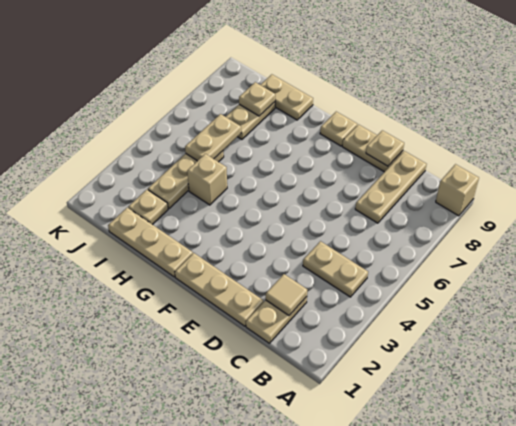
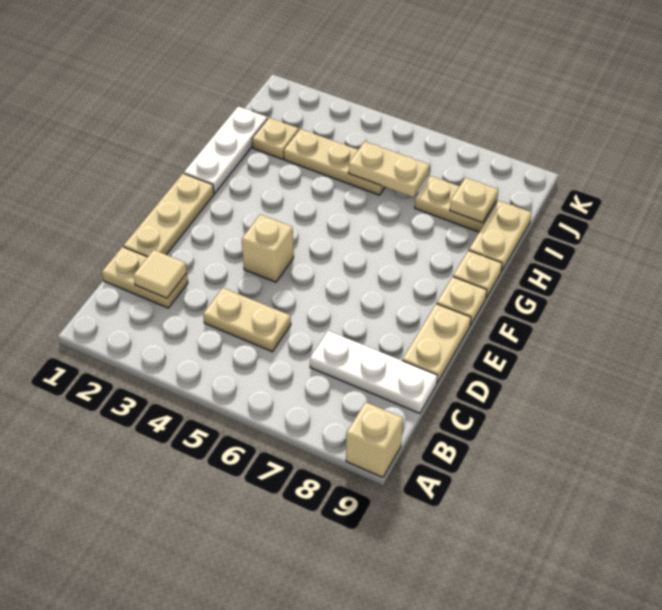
tan plate B4:C4 level 1 -> tan plate C4:C5 level 1
tan plate C7:C9 level 1 -> white plate C7:C9 level 1
tan plate D9 level 2 -> tan plate G9 level 1
tan plate G1:I1 level 1 -> white plate G1:I1 level 1
tan brick H4 level 1 -> tan brick E4 level 1

